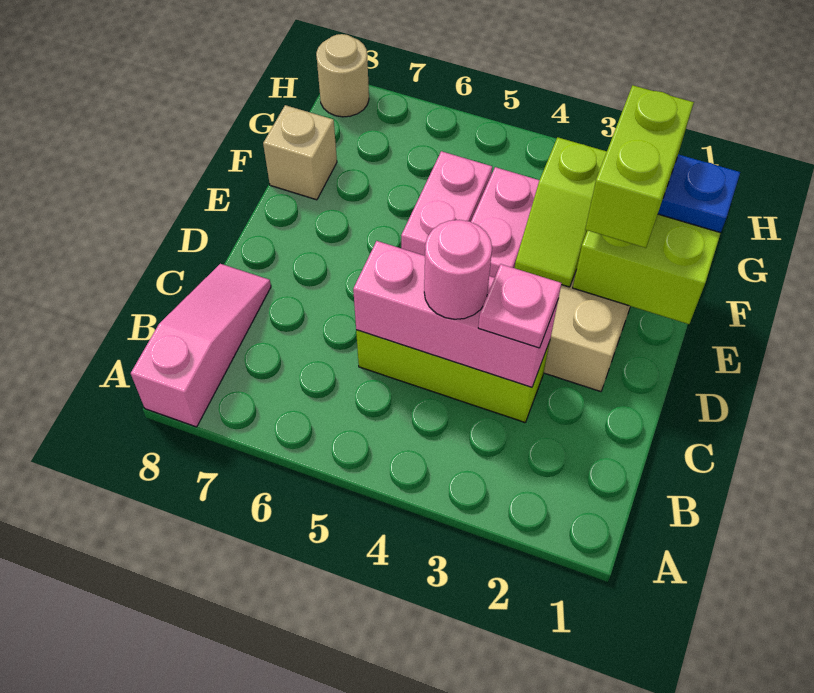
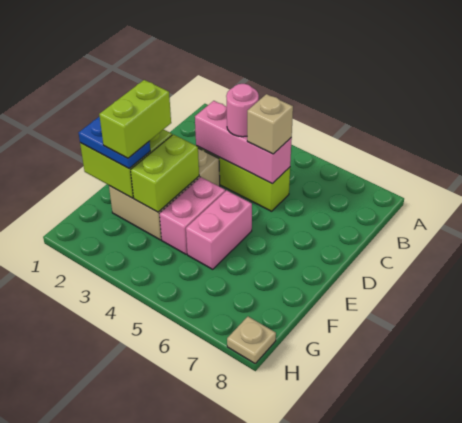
pink slope A8:C8 level 1 top A -> none
pink plate C3 level 3 -> none
lime slope E3:F3 level 2 top F -> lime brick E3:F3 level 2
tan brick F8 level 1 -> tan brick C5 level 3
tan round brick H8 level 1 -> tan plate H8 level 1

